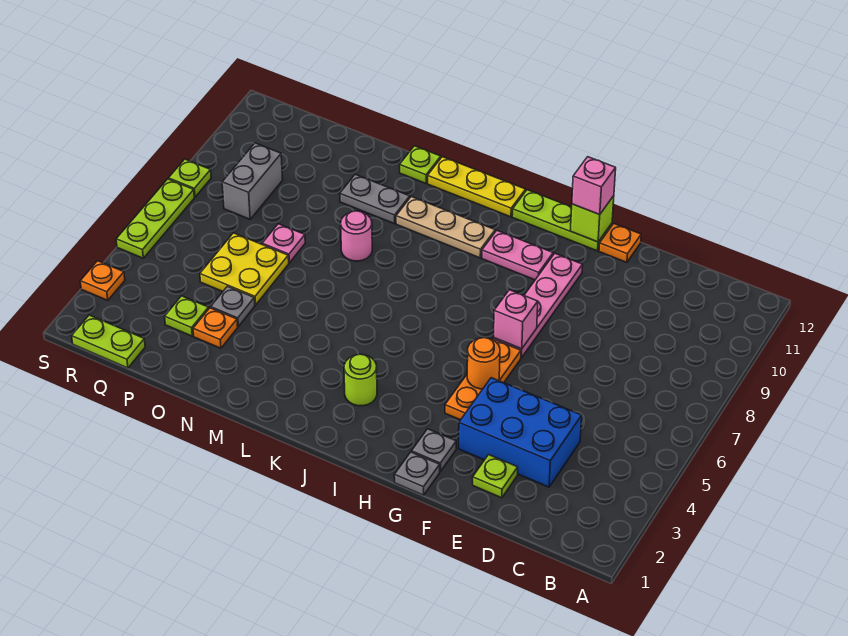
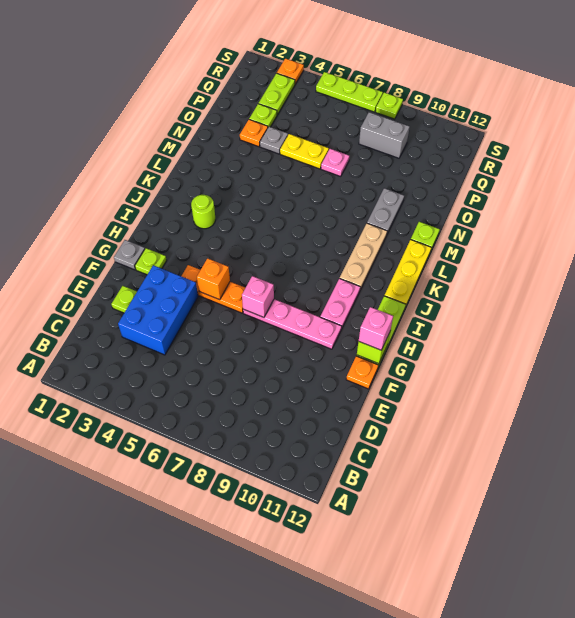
grey plate G2 level 1 -> lime plate G2 level 1
orange round brick G5 level 2 -> orange brick G5 level 2
pink round brick M8 level 1 -> none
yellow plate O5:P6 level 1 -> yellow plate O5:O6 level 1
lime plate Q1:R1 level 1 -> lime plate Q3:R3 level 1

